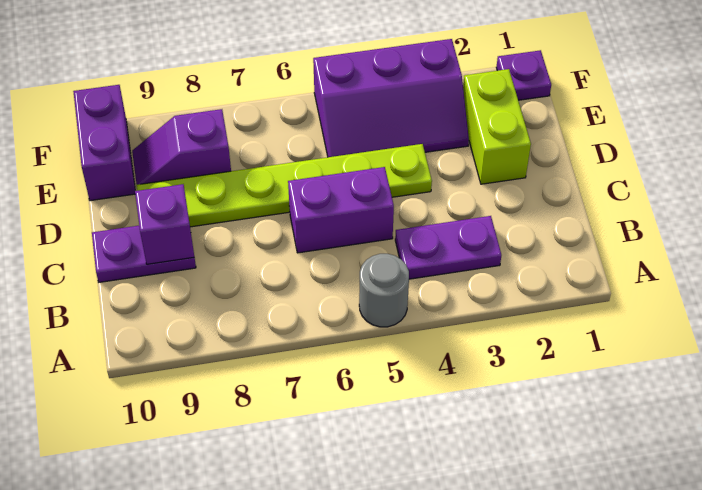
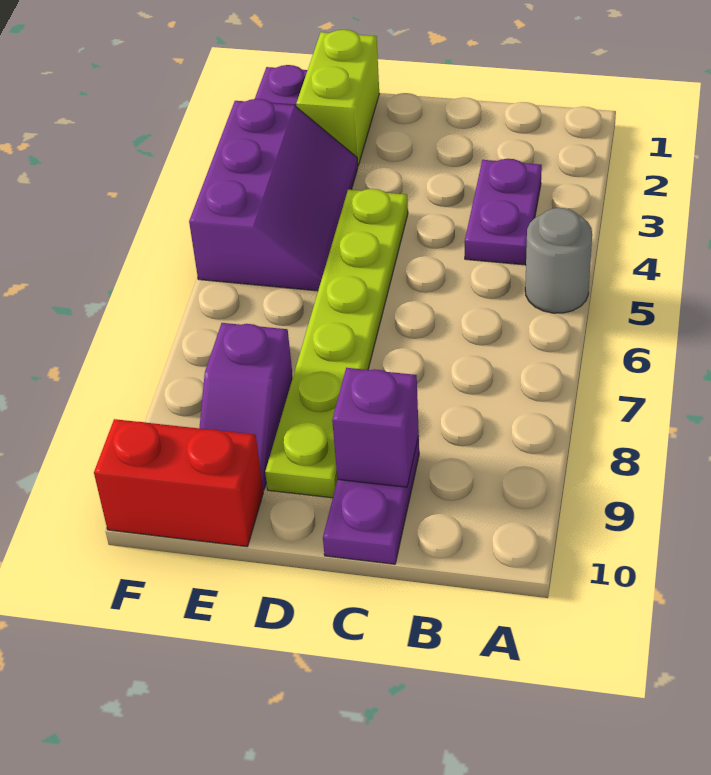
purple brick C5:C6 level 1 -> none
lime brick D2:E2 level 1 -> lime brick E1:E2 level 1
purple brick E10:F10 level 1 -> red brick E10:F10 level 1

